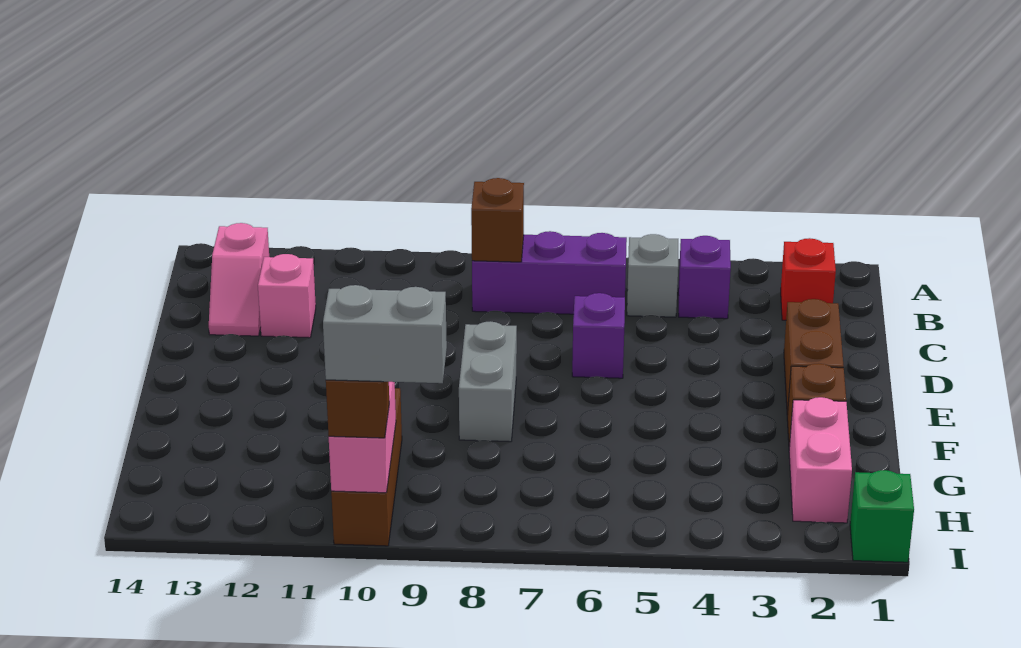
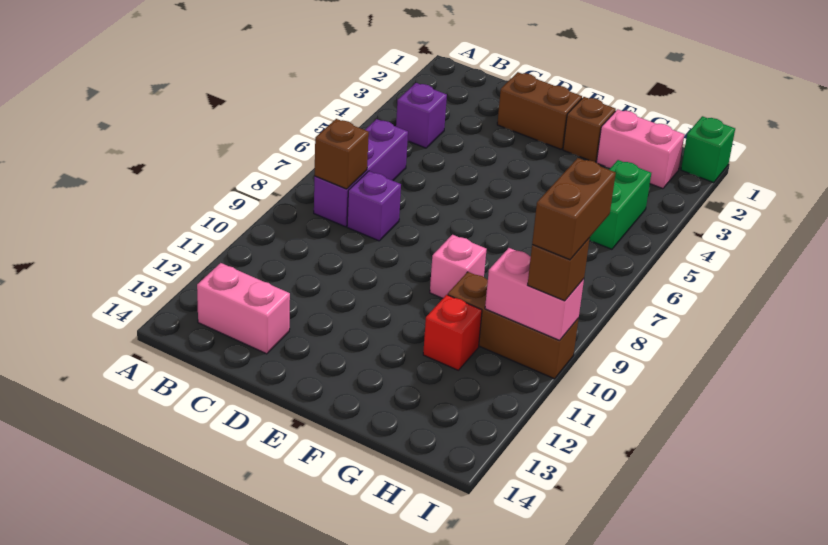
red brick B2 level 1 -> red brick G11 level 1
grey brick B5 level 1 -> none
pink slope B13:C13 level 1 top B -> pink brick B13:C13 level 1
pink brick C12 level 1 -> pink brick F9 level 1
purple brick D6 level 1 -> purple brick C8 level 1
grey brick E8:F8 level 1 -> none
none -> green brick H4:H5 level 1
grey brick I9:I10 level 4 -> brown brick I9:I10 level 4

